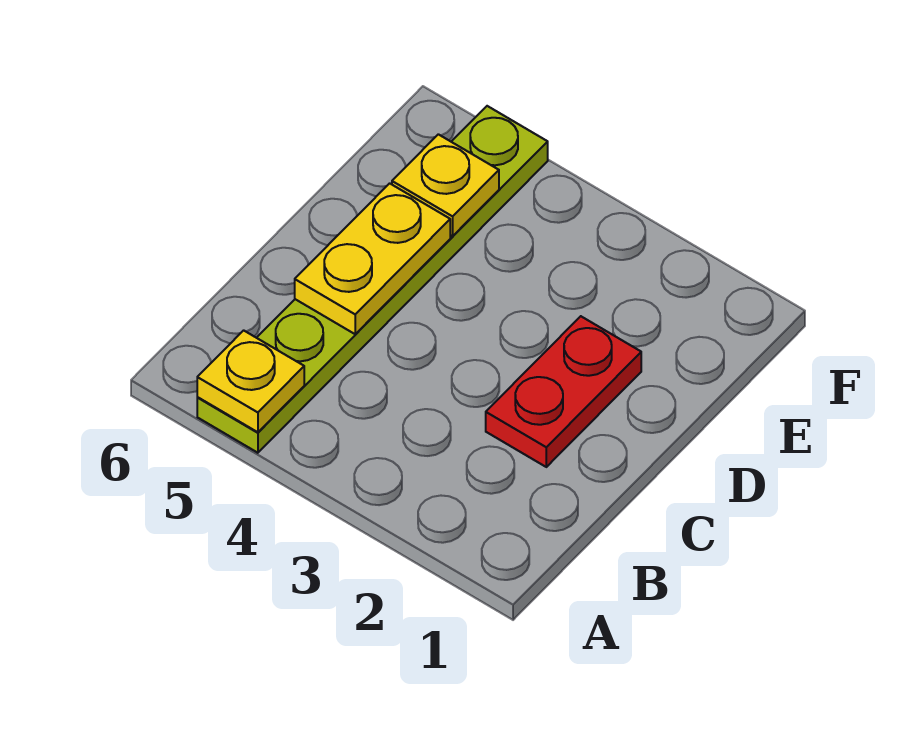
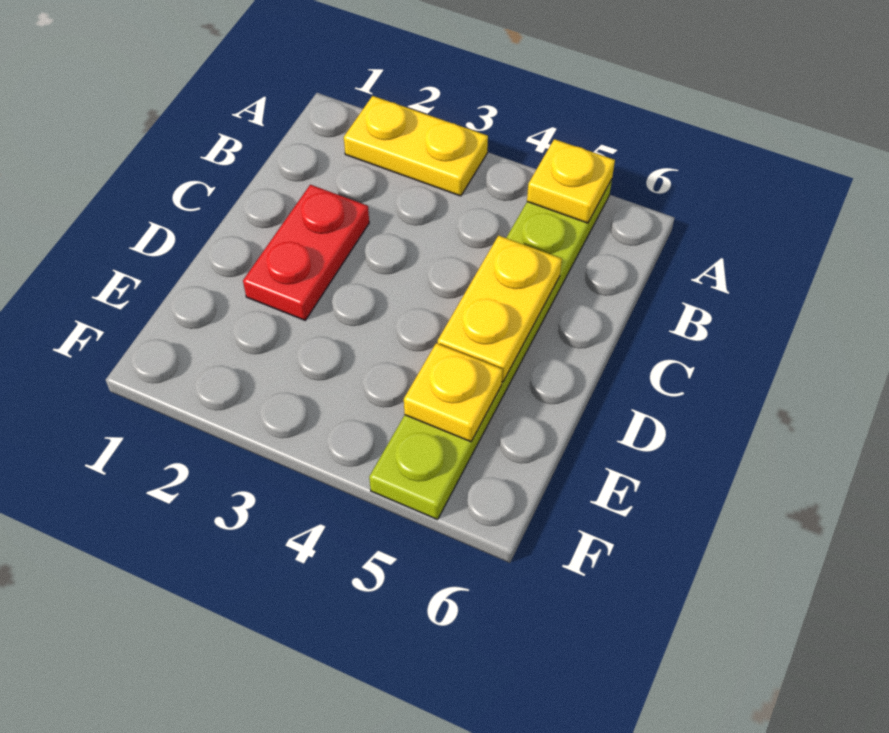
none -> yellow plate A2:A3 level 1

